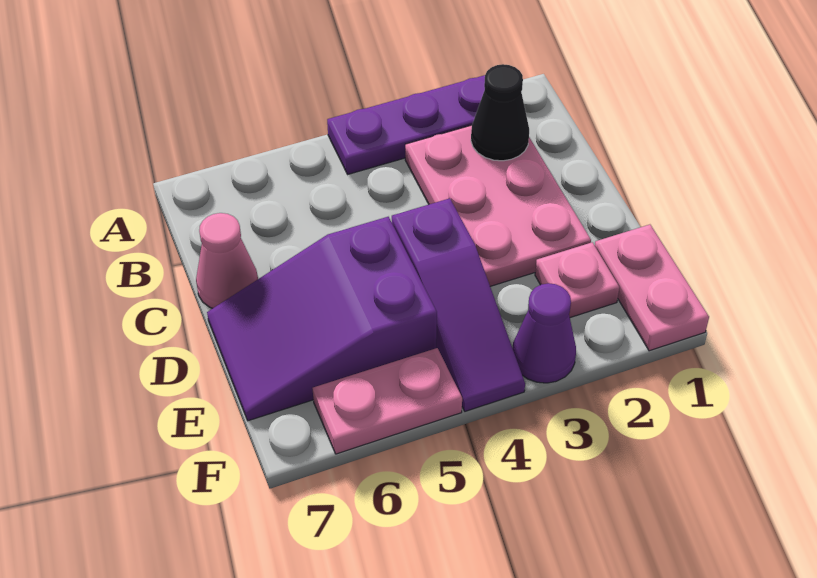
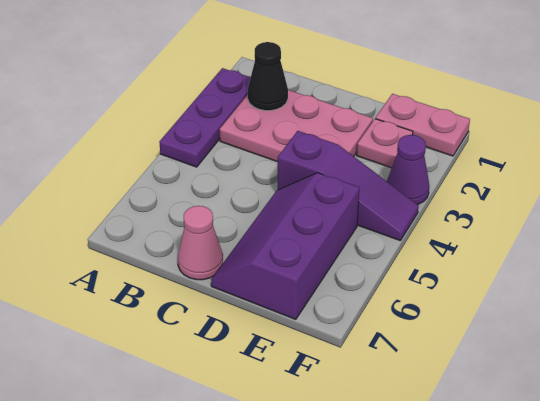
purple slope D5:E7 level 1 top 5 -> purple slope D5:E7 level 1 top E
pink plate F5:F6 level 1 -> none

